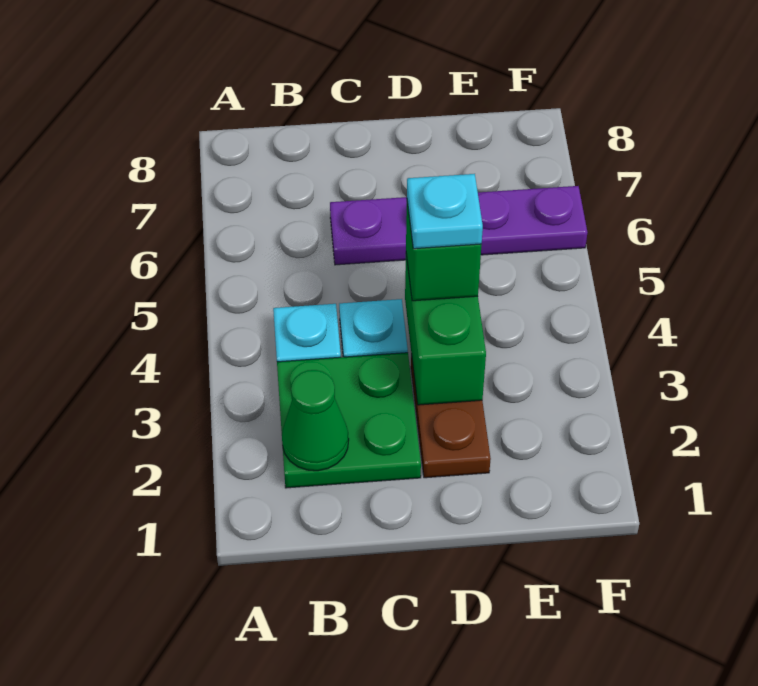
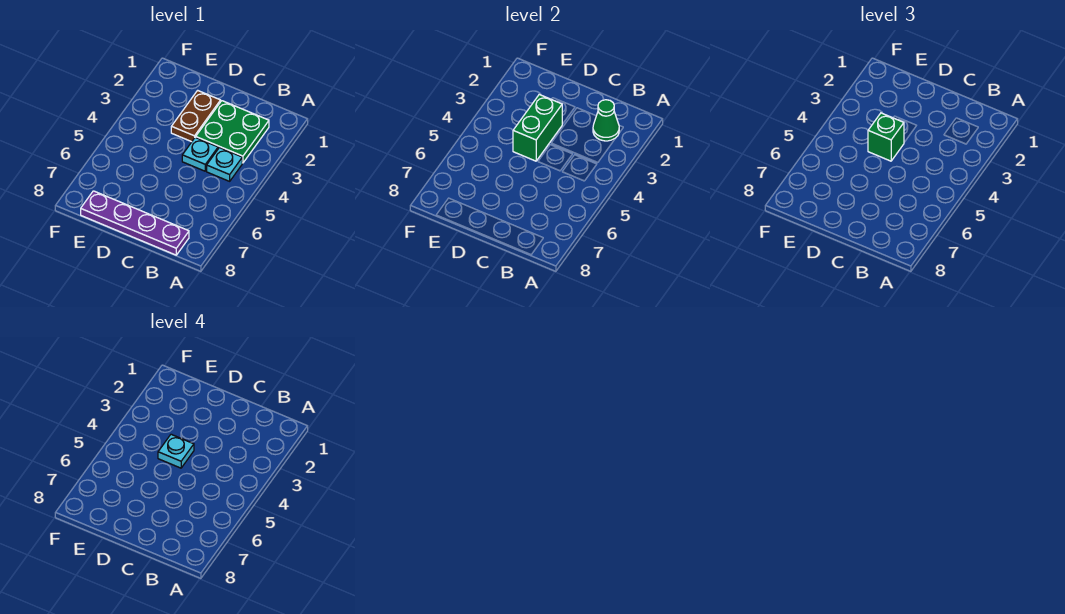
purple plate C6:F6 level 1 -> purple plate B8:E8 level 1

